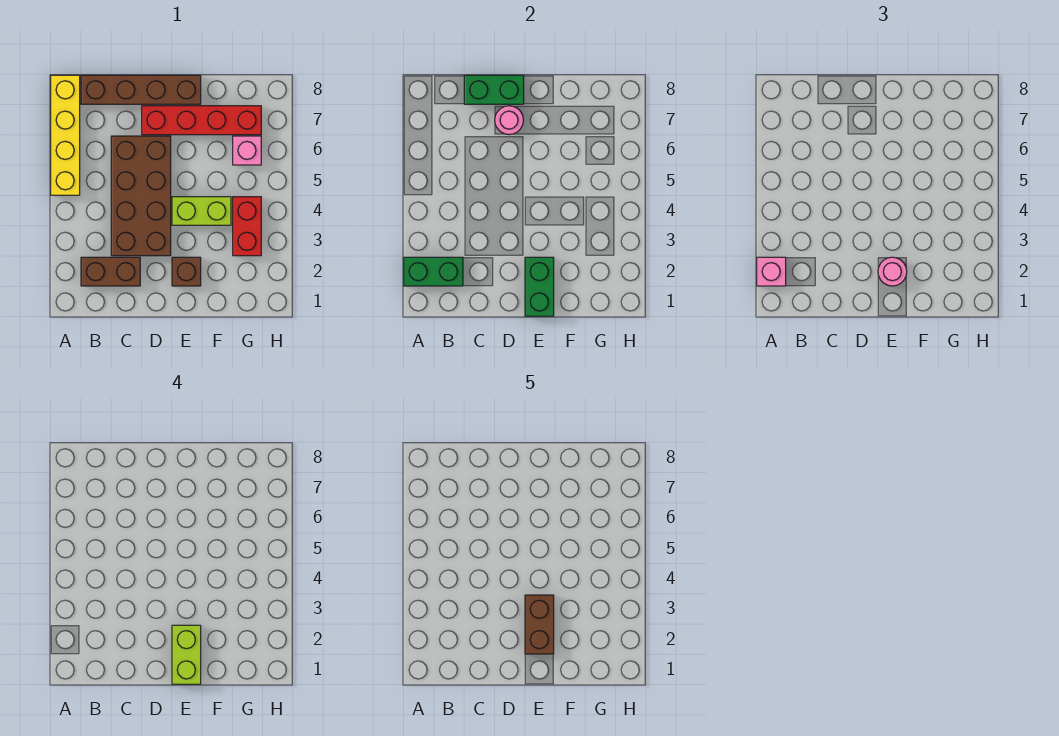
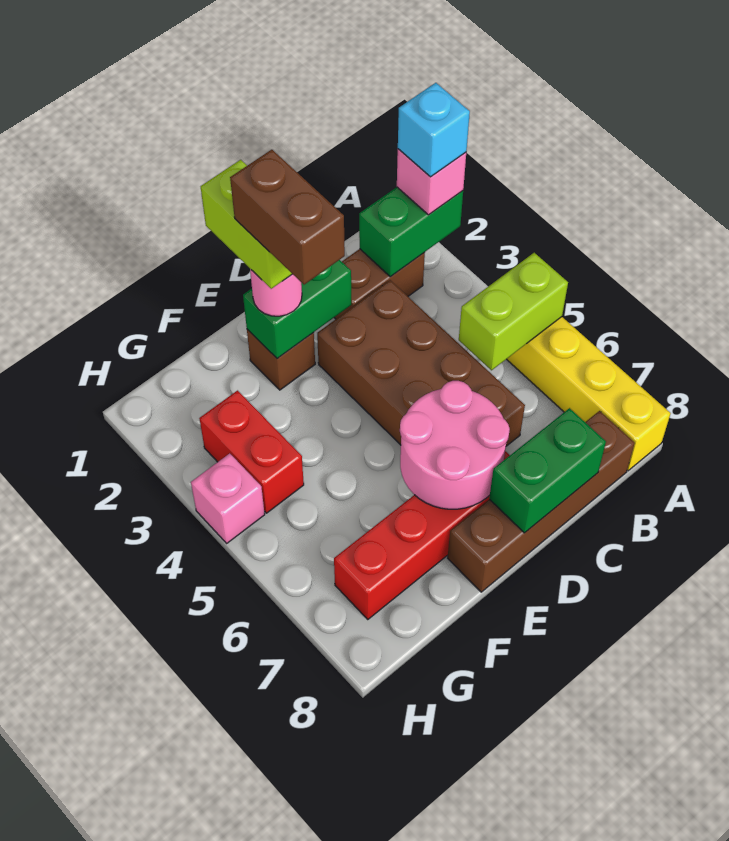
none -> cyan brick A2 level 4
pink round brick D7 level 2 -> pink round brick D6:E7 level 2
green brick E1:E2 level 2 -> green brick D2:E2 level 2
lime brick E4:F4 level 1 -> lime brick A5:B5 level 2
pink brick G6 level 1 -> pink brick H4 level 1

